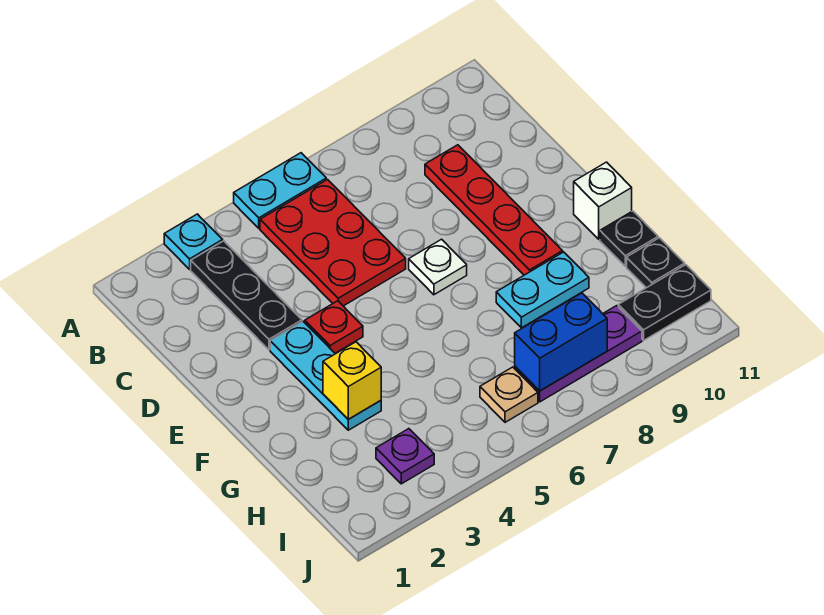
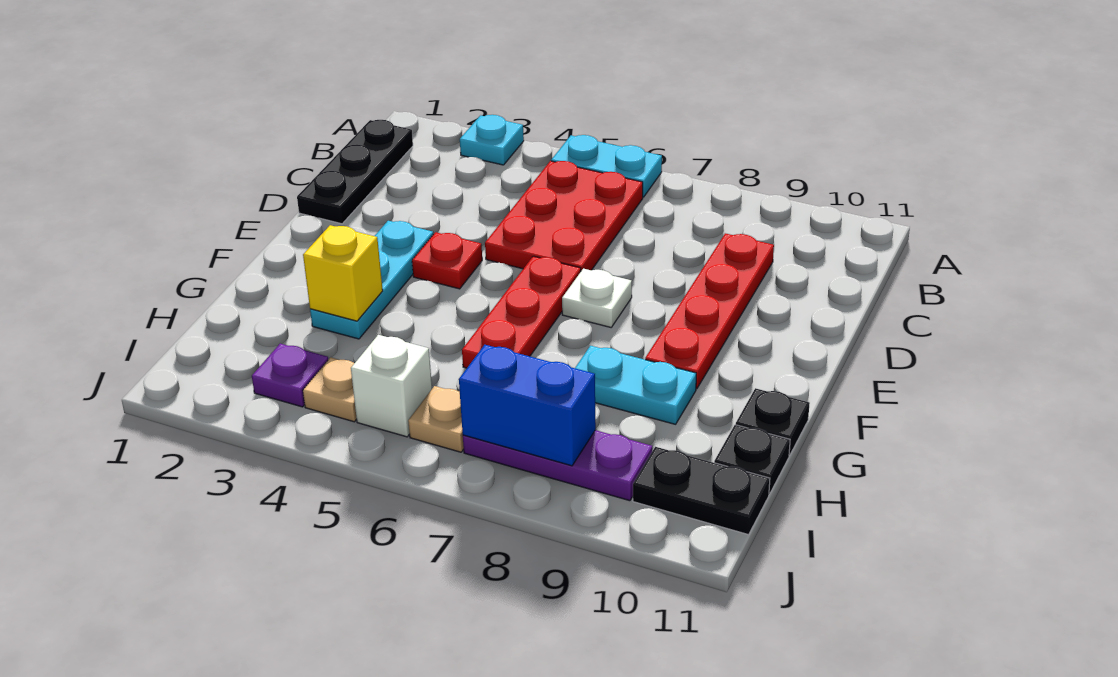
black plate B3:D3 level 1 -> black plate B1:D1 level 1
none -> red plate E6:G6 level 1
white brick F11 level 1 -> white brick I5 level 1
none -> tan plate I4 level 1

